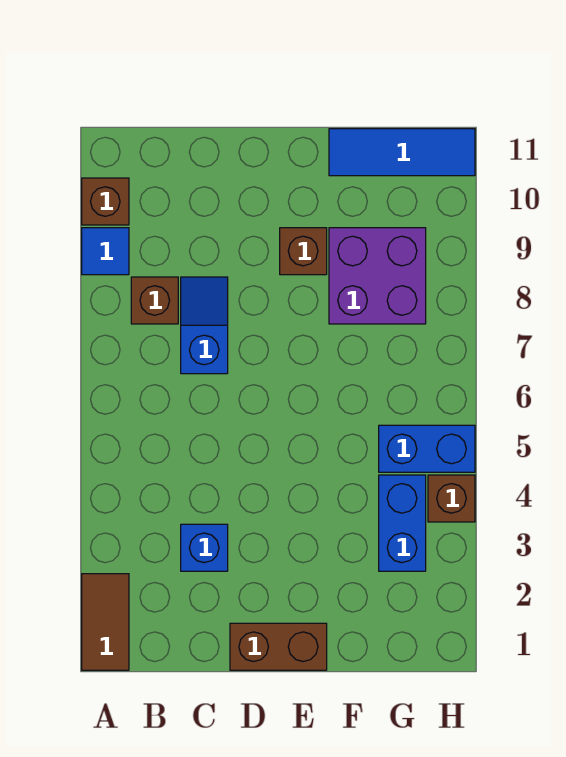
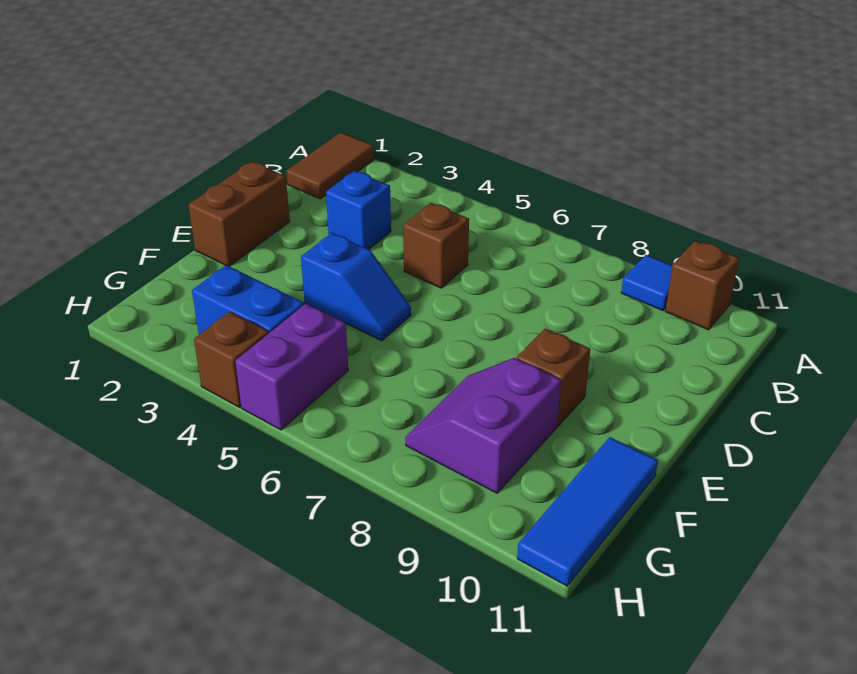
brown tile A1:A2 level 1 -> brown tile A1:B1 level 1
brown brick B8 level 1 -> brown brick C5 level 1
blue slope C7:C8 level 1 top 7 -> blue slope E4:E5 level 1 top 4
purple brick F8:G9 level 1 -> purple slope F8:G9 level 1 top 9
blue brick G5:H5 level 1 -> purple brick G5:H5 level 1

